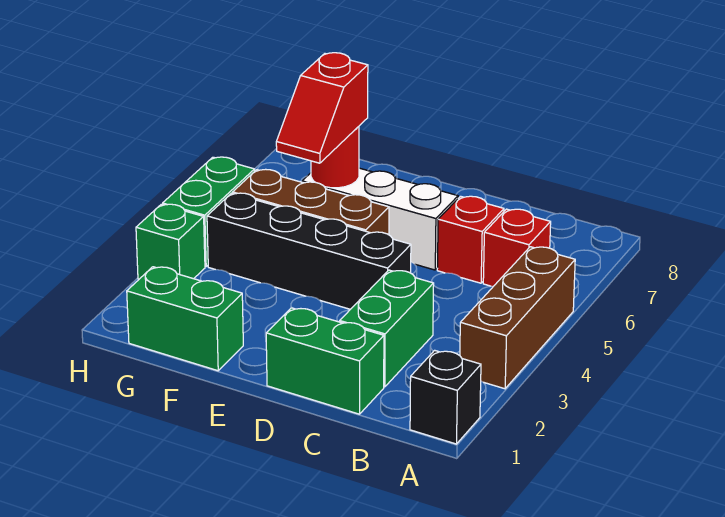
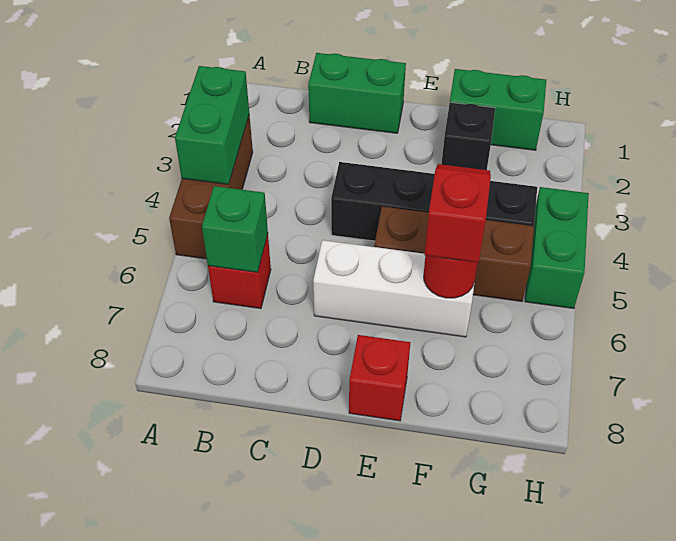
black brick A1 level 1 -> black brick F2 level 1
green brick C2:C3 level 1 -> green brick A3:A4 level 2
red brick C6 level 1 -> red brick E8 level 1
green brick H3 level 1 -> green brick B6 level 2

